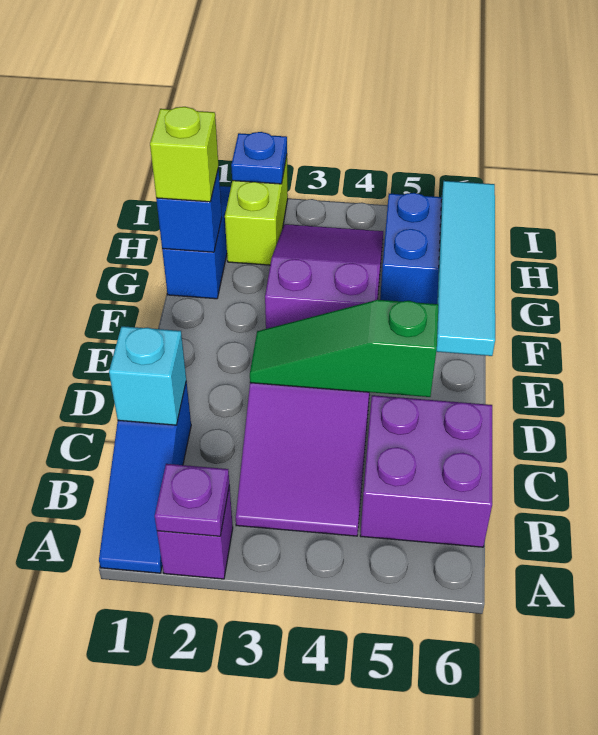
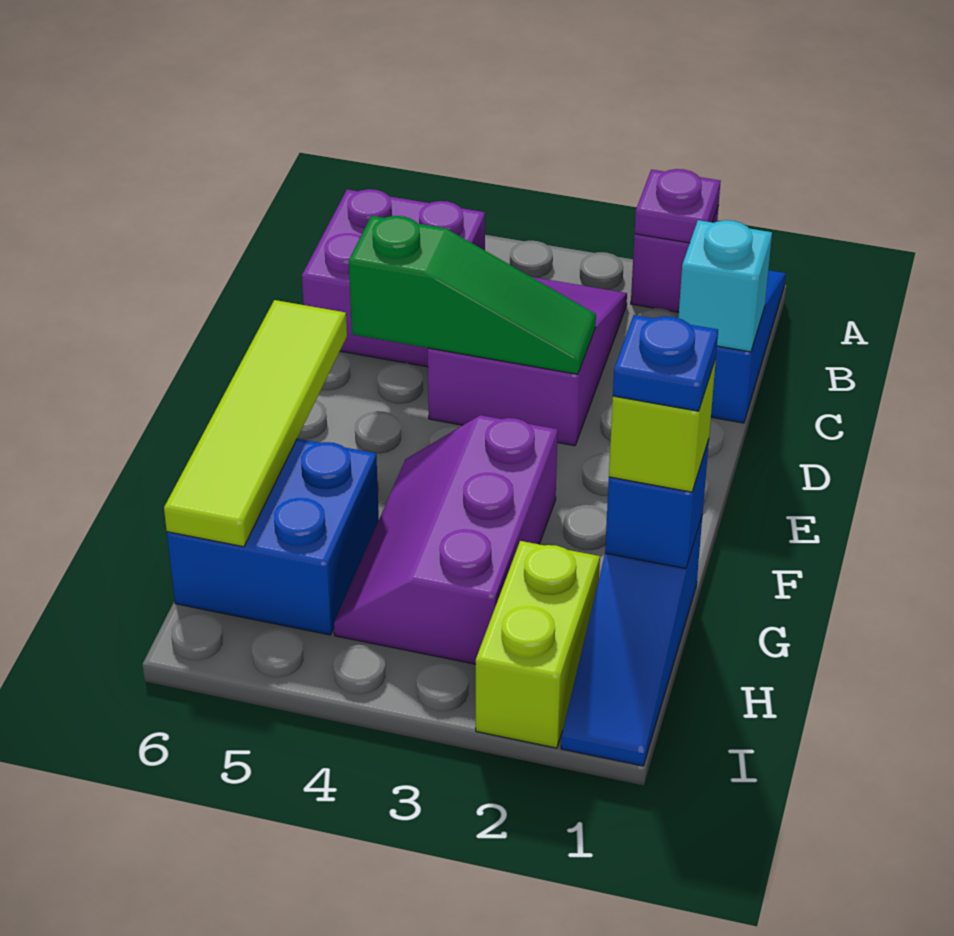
cyan tile E6:H6 level 2 -> lime tile E6:H6 level 2
purple slope F3:H4 level 1 top F -> purple slope F3:H4 level 1 top 3
blue plate I2 level 2 -> blue plate G1 level 4

